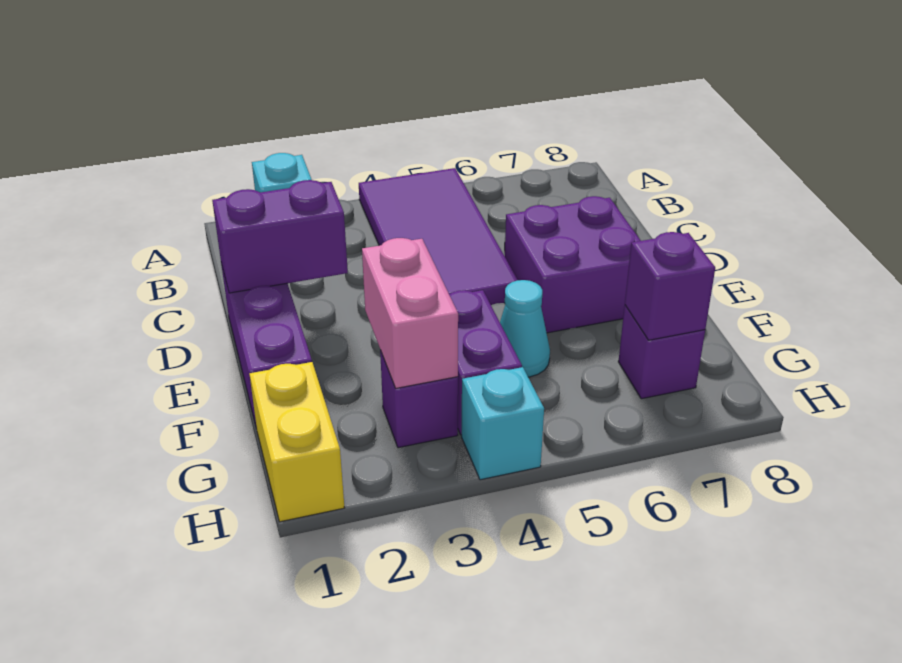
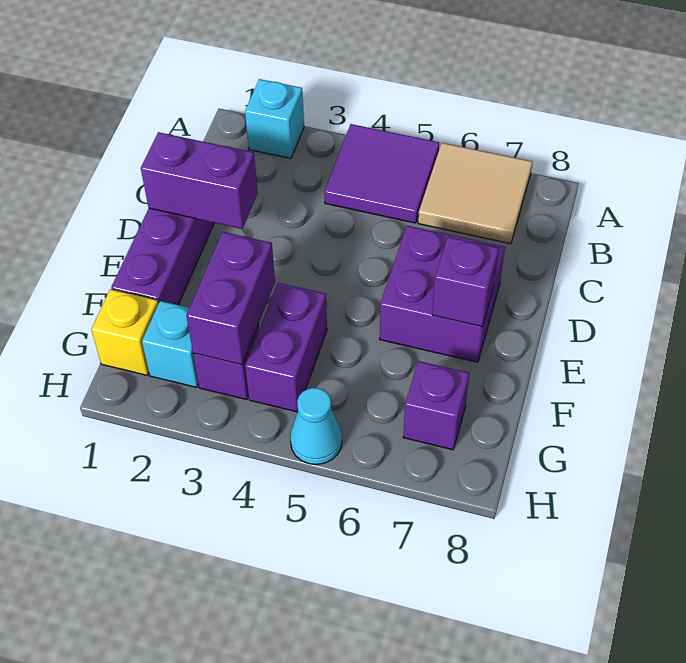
purple tile A4:D5 level 1 -> purple tile A4:B5 level 1
none -> tan tile A6:B7 level 1
pink brick F3:G3 level 2 -> purple brick F3:G3 level 2
cyan cone F5 level 1 -> cyan cone H5 level 1
yellow brick G1:H1 level 1 -> yellow brick G1 level 1
purple brick G7 level 2 -> purple brick E7 level 2
cyan brick H4 level 1 -> cyan brick G2 level 1

